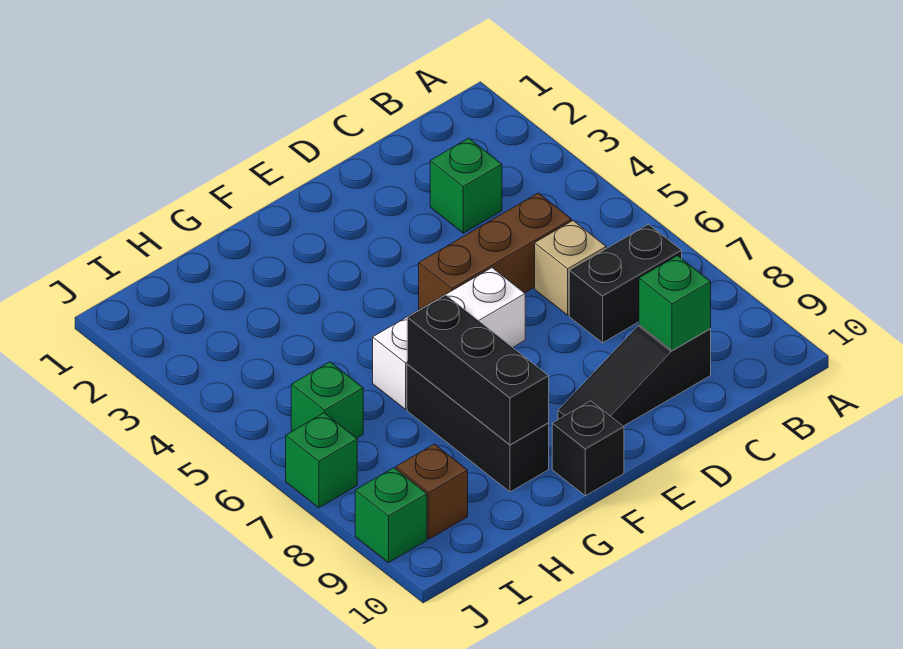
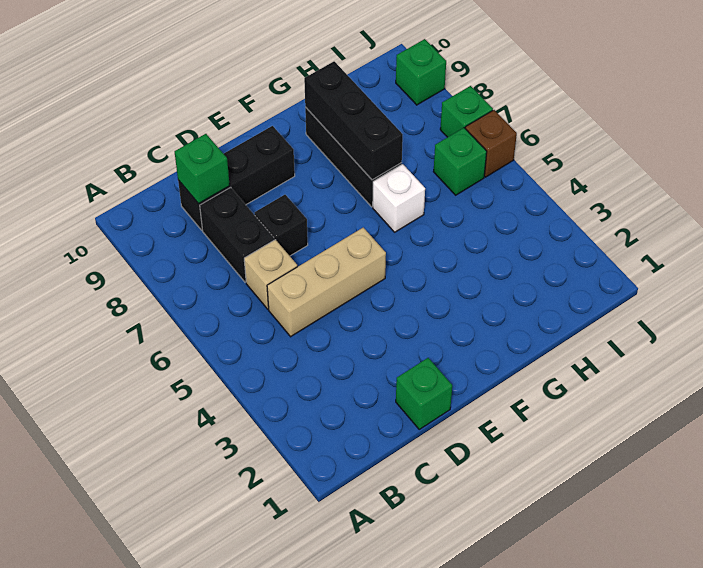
black brick B7:C7 level 1 -> black brick C7:C8 level 1
green brick C3 level 1 -> green brick D1 level 1
brown brick C5:E5 level 1 -> tan brick C5:E5 level 1
black slope C9:E9 level 1 top C -> black brick C9:E9 level 1
white brick E6:G6 level 1 -> white brick G6 level 1
black brick F10 level 1 -> black brick D7 level 1
brown brick I9 level 1 -> brown brick J6 level 1

